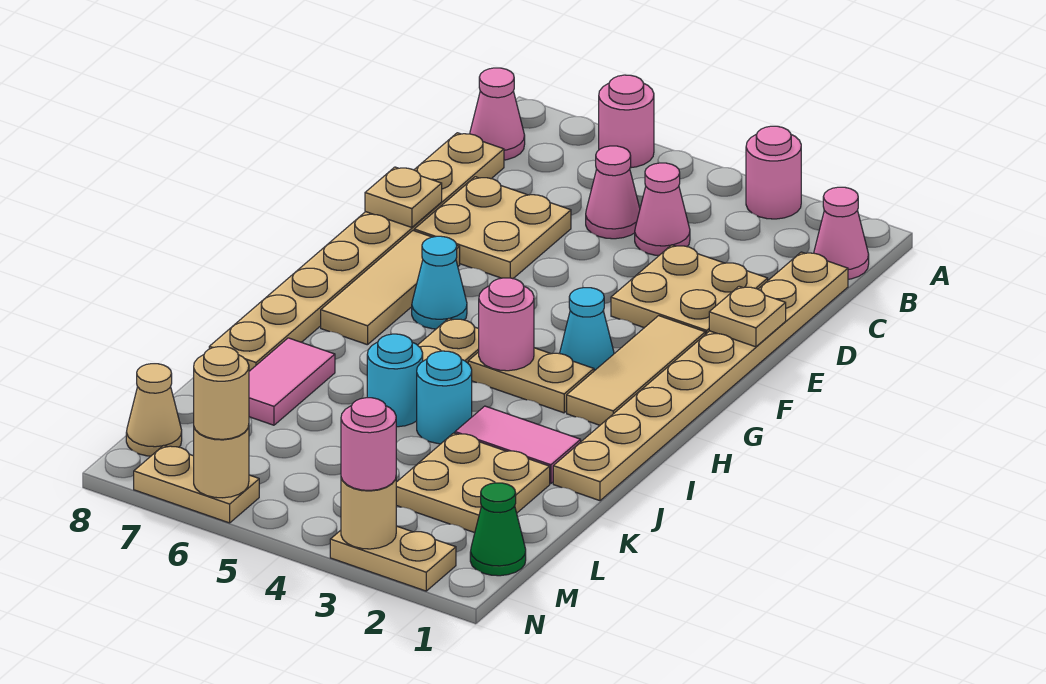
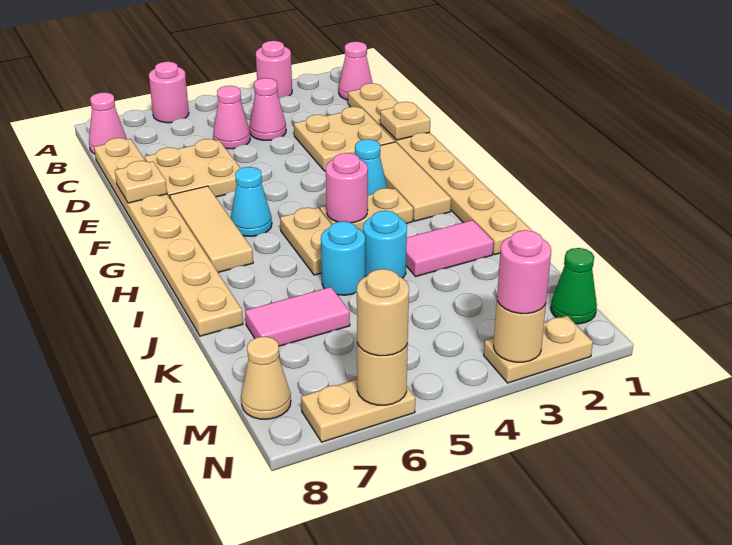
pink tile J7:K7 level 1 -> pink tile K6:K7 level 1
tan plate K2:L3 level 1 -> none

